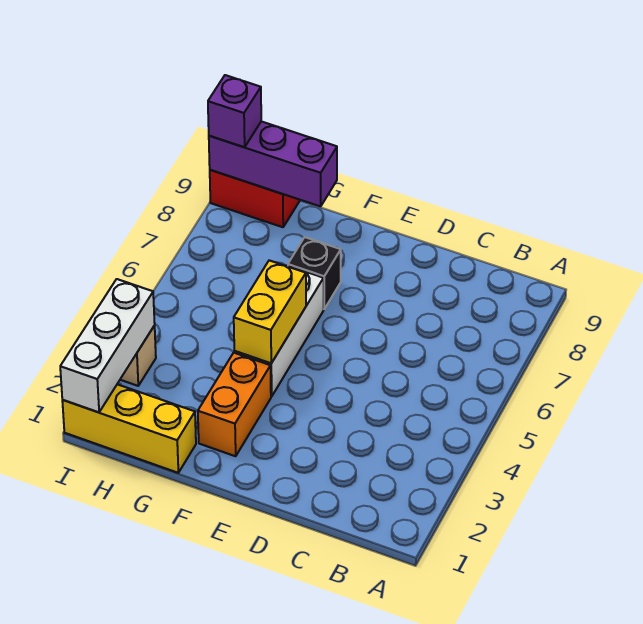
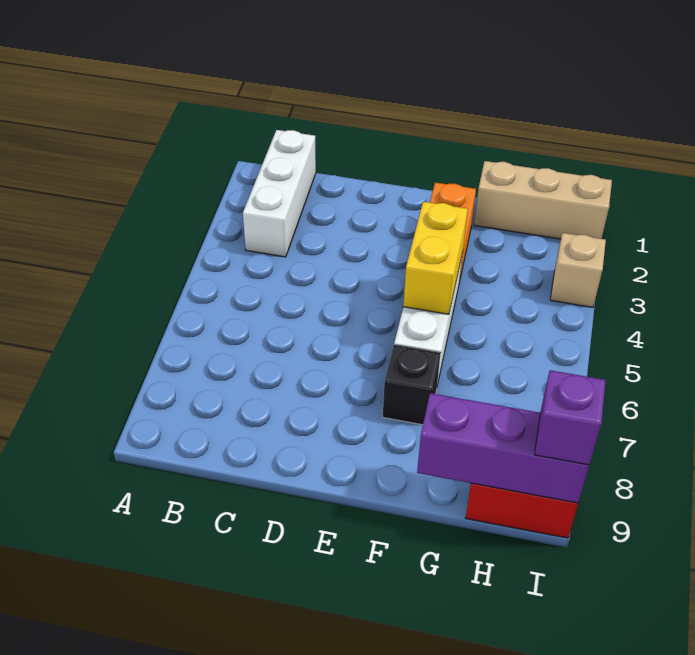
yellow brick G1:I1 level 1 -> tan brick G1:I1 level 1
white brick I1:I3 level 2 -> white brick B1:B3 level 1

